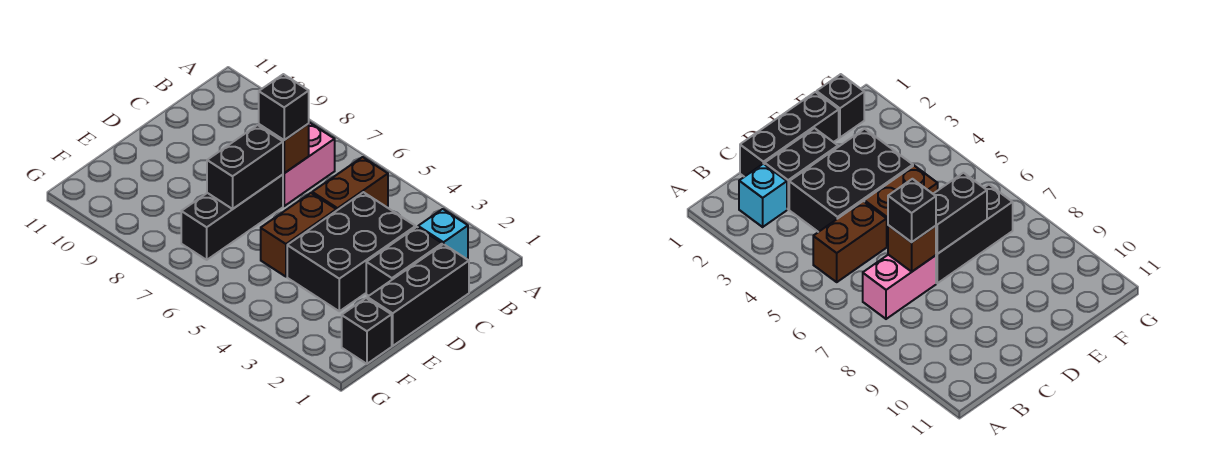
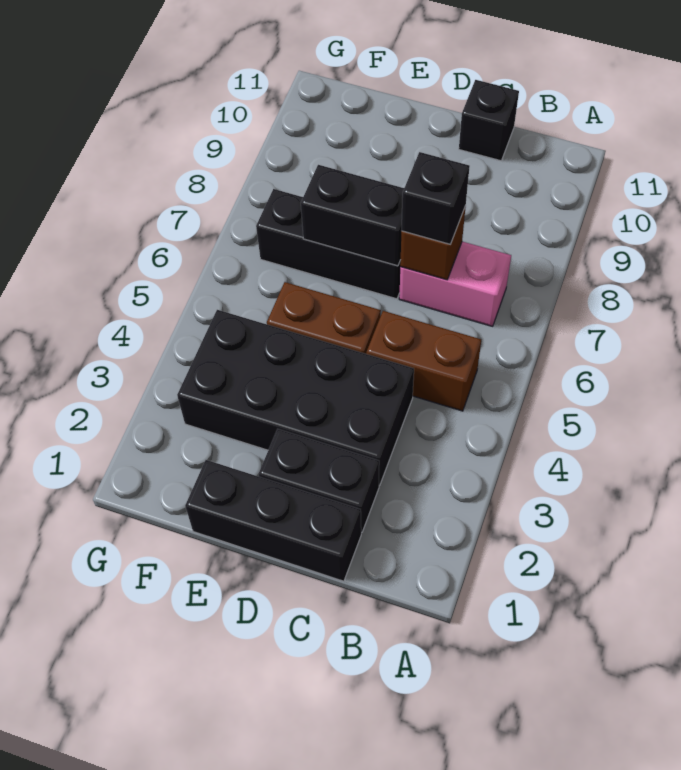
cyan brick B2 level 1 -> none
black brick C3:E4 level 1 -> black brick C3:F4 level 1
black brick F1 level 1 -> black brick C11 level 1

